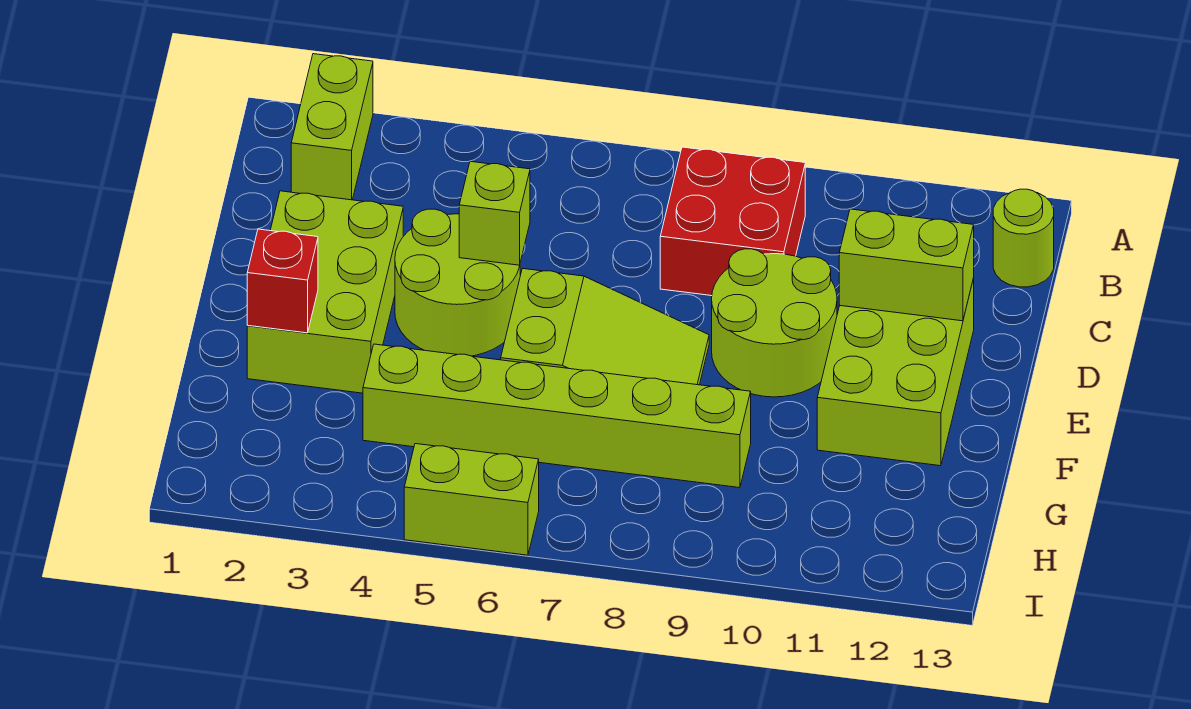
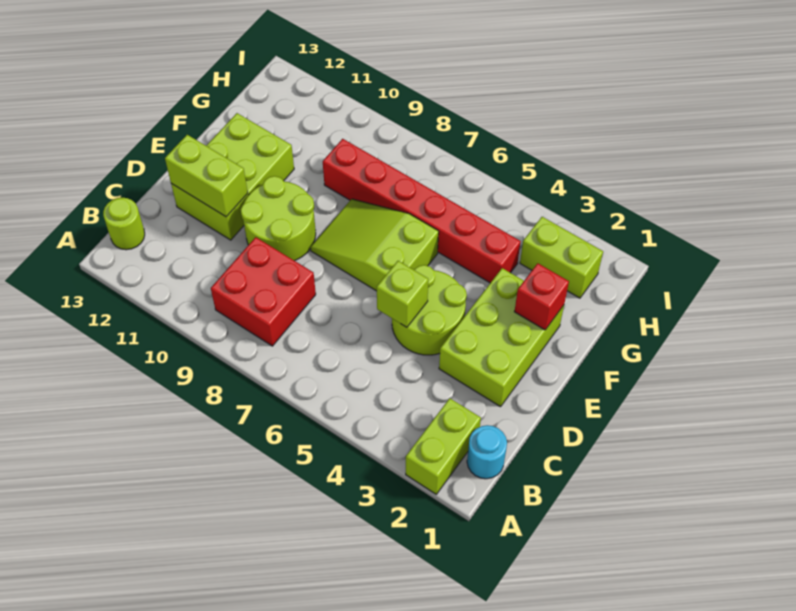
none -> cyan round brick B1 level 1
lime brick G4:G9 level 1 -> red brick G4:G9 level 1
lime brick I5:I6 level 1 -> lime brick H2:H3 level 1

